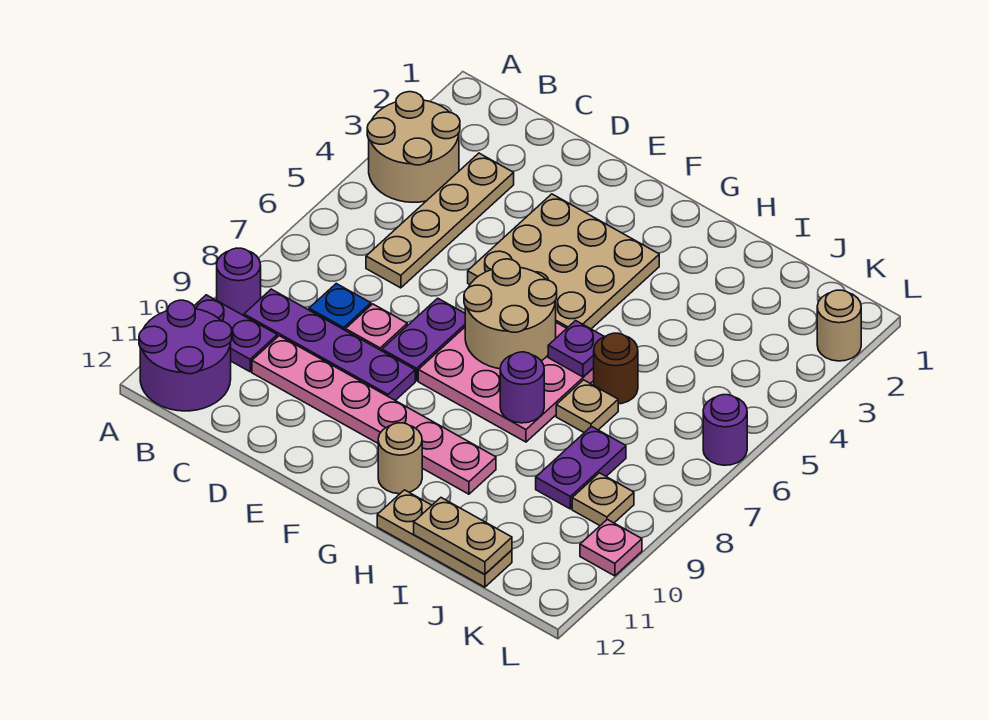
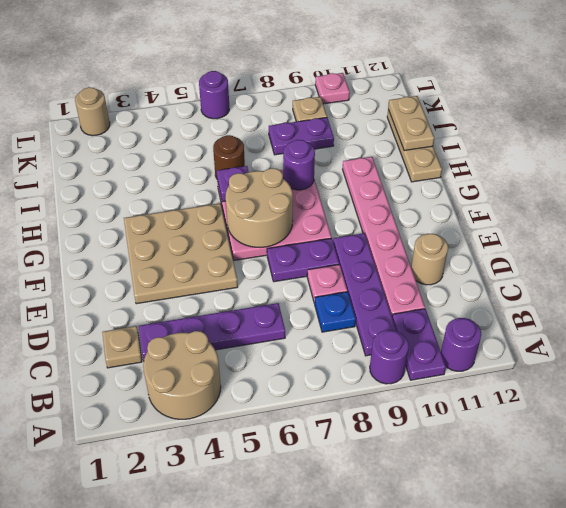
purple round brick A11:B12 level 1 -> purple round brick A11 level 1
tan plate C3:C6 level 1 -> purple plate C3:C6 level 1
tan round brick G11 level 1 -> tan round brick D11 level 1
tan plate I7 level 1 -> tan plate C2 level 1

